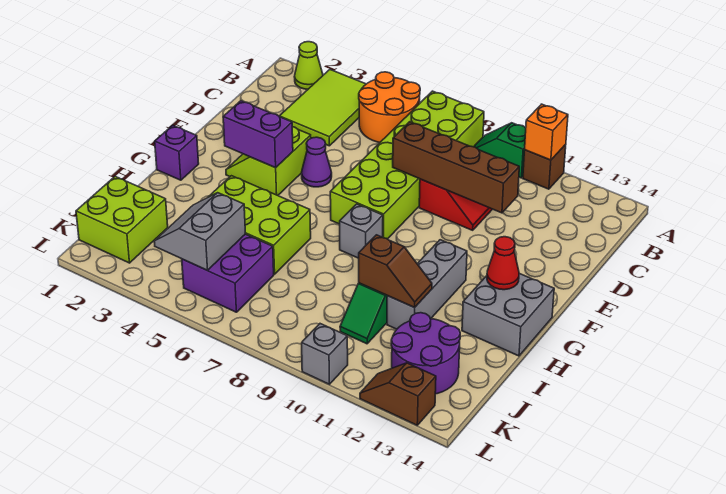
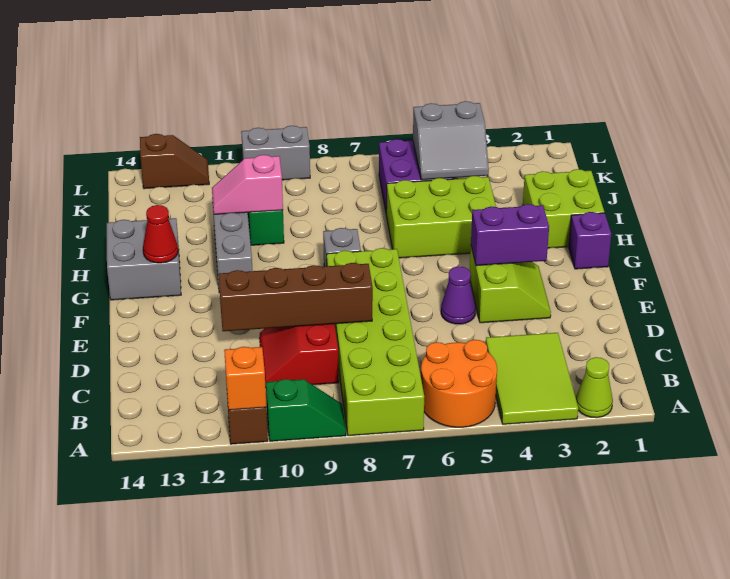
brown slope I10:I11 level 2 top 10 -> pink slope I10:I11 level 2 top 10
lime brick J1:K2 level 1 -> lime brick H1:I2 level 1
grey slope J4:K5 level 2 top 5 -> grey slope J4:K5 level 2 top K
purple round brick J12:K13 level 1 -> none
grey brick L10 level 1 -> grey brick L9:L10 level 1

